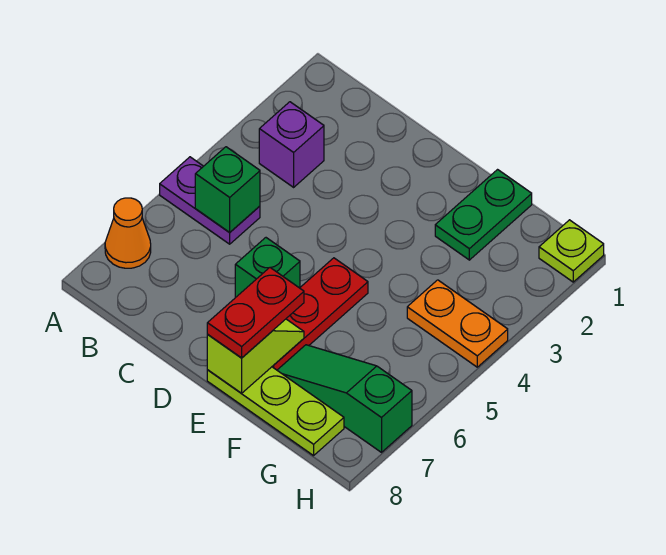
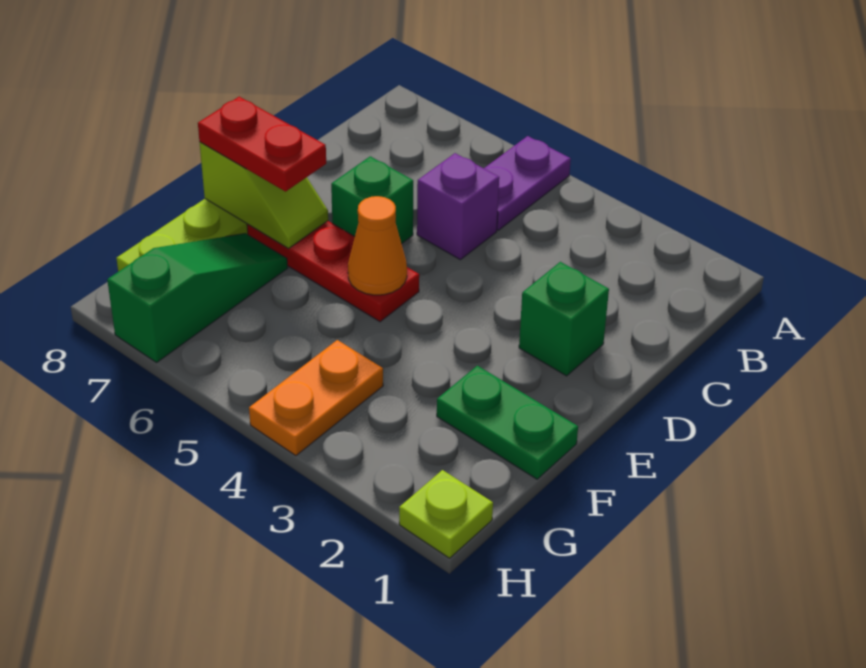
orange cone A7 level 1 -> orange cone E5 level 2
purple brick B3 level 1 -> purple brick C5 level 1
green brick B5 level 2 -> green brick D2 level 1

